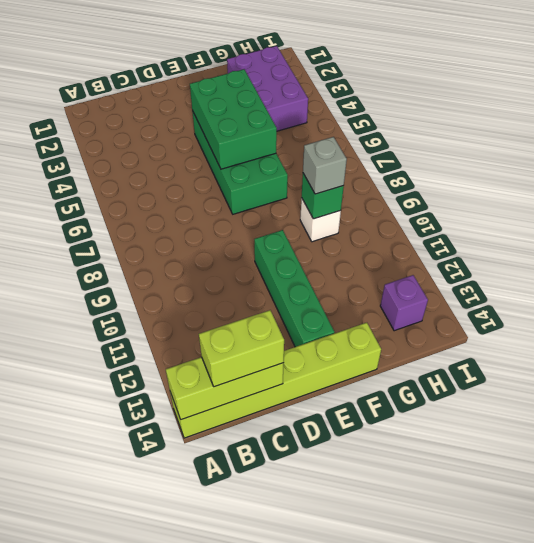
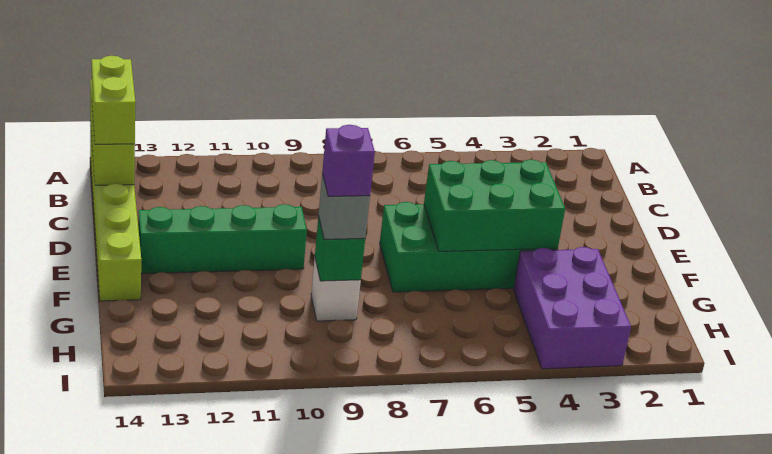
purple brick G2:H4 level 1 -> purple brick G3:I4 level 1
purple brick H13 level 1 -> purple brick G9 level 4

